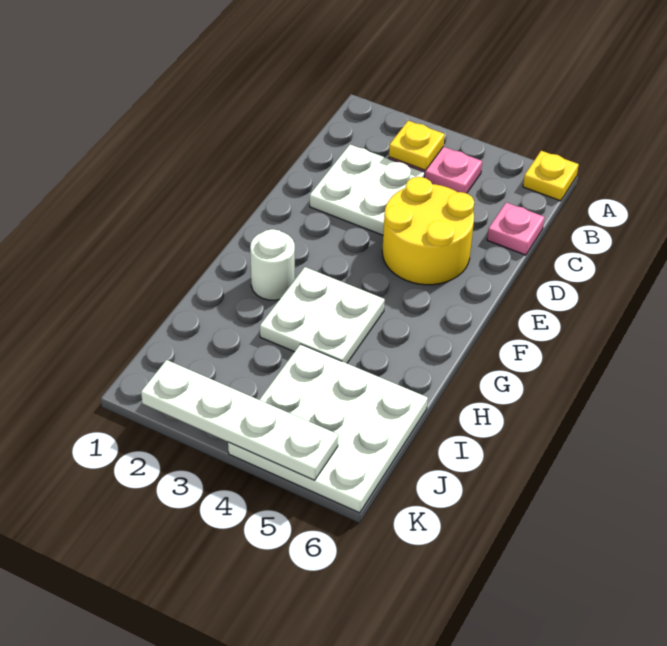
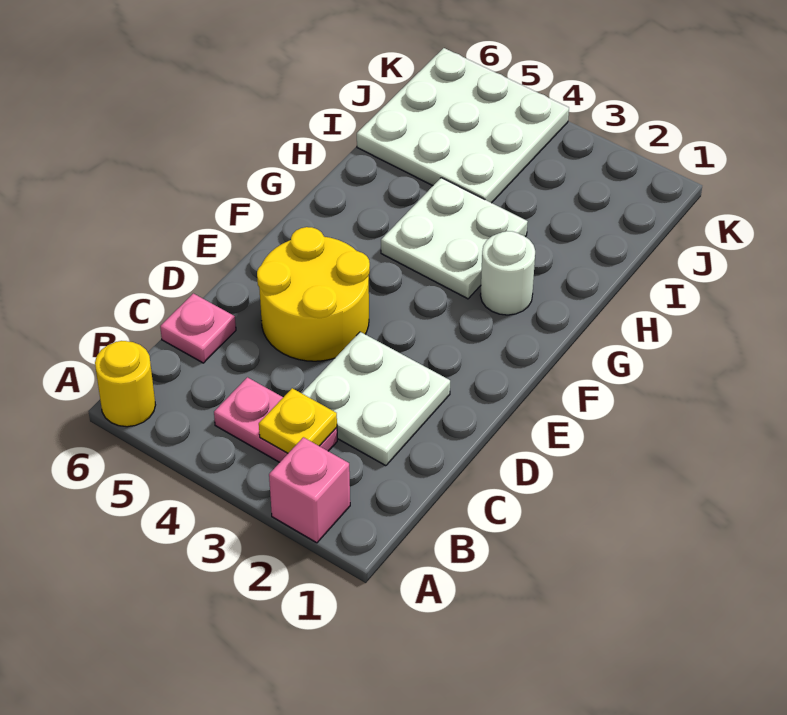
none -> pink brick A2 level 1
yellow plate A6 level 1 -> yellow round brick A6 level 1
white plate K2:K5 level 2 -> none

